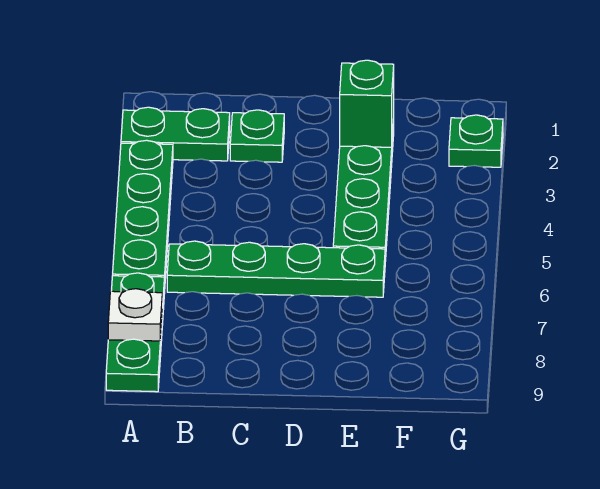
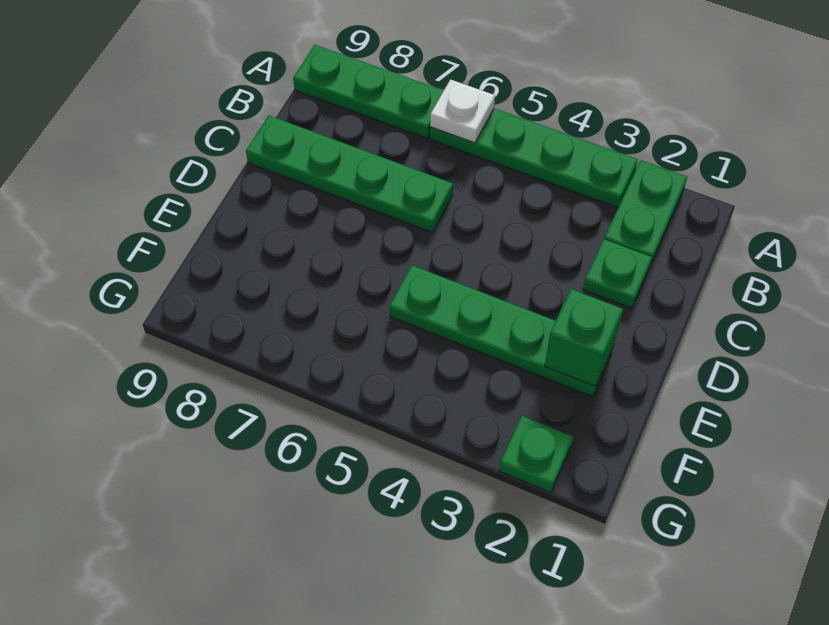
white plate A8 level 2 -> white plate A6 level 2
green plate B6:E6 level 1 -> green plate C6:C9 level 1

